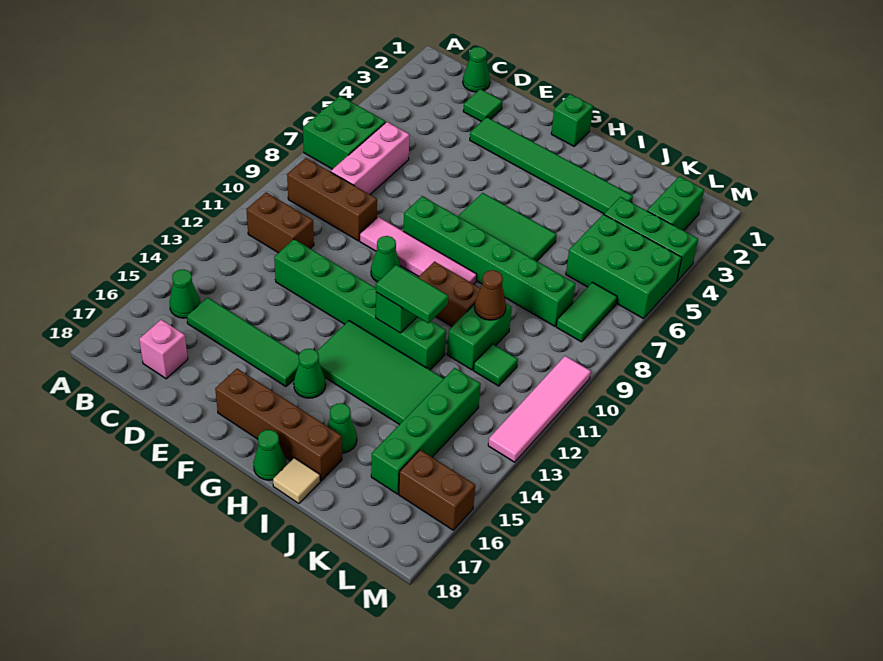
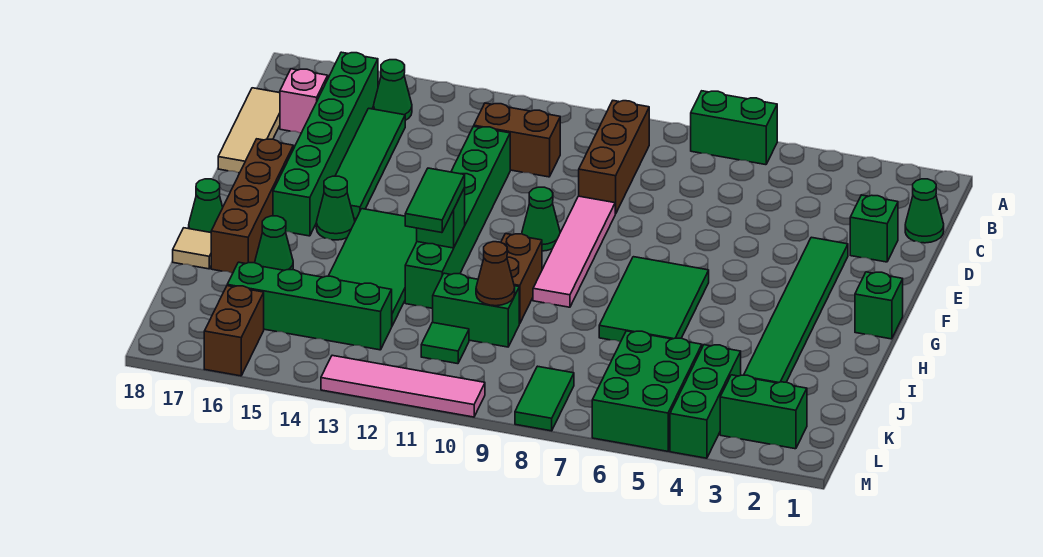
green brick A6:B7 level 1 -> green brick A6:A7 level 1
brown brick B11:C11 level 1 -> brown brick C11:C12 level 1
pink brick C6:C8 level 1 -> none
none -> tan tile C18:E18 level 1
green tile D2 level 1 -> green brick D2 level 1
green brick F8:K8 level 1 -> green brick B16:G16 level 1
green tile L7:L8 level 1 -> green tile L8:M8 level 1

